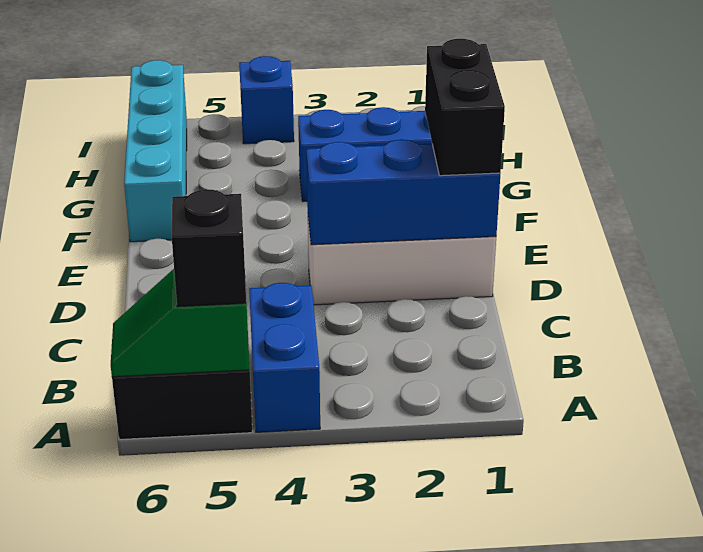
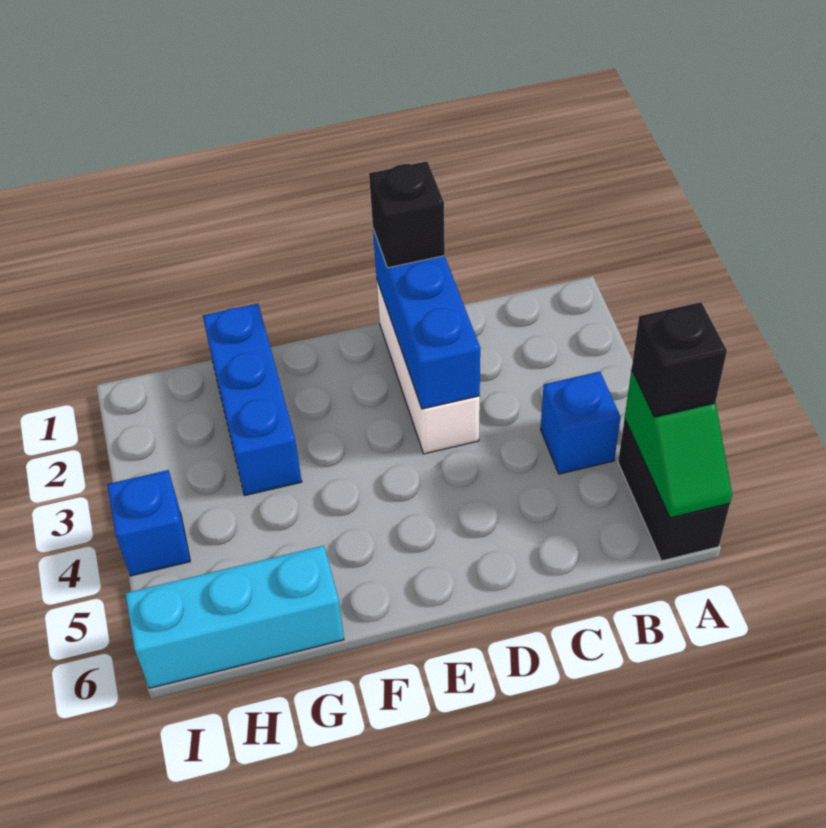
blue brick A4:B4 level 1 -> blue brick B4 level 1
black brick D1:E1 level 3 -> black brick D1 level 3
cyan brick F6:I6 level 1 -> cyan brick G6:I6 level 1

